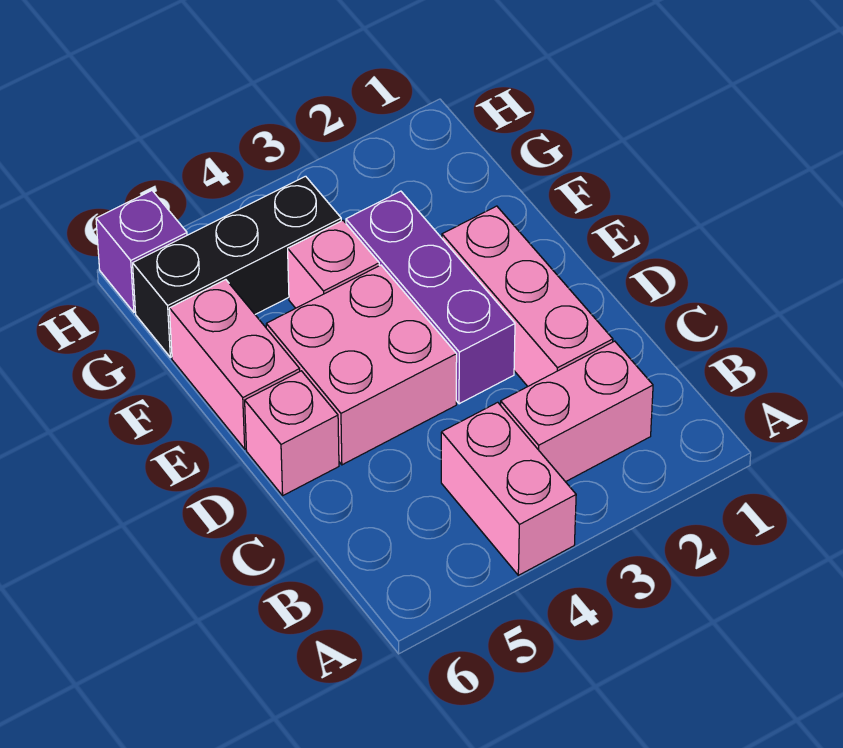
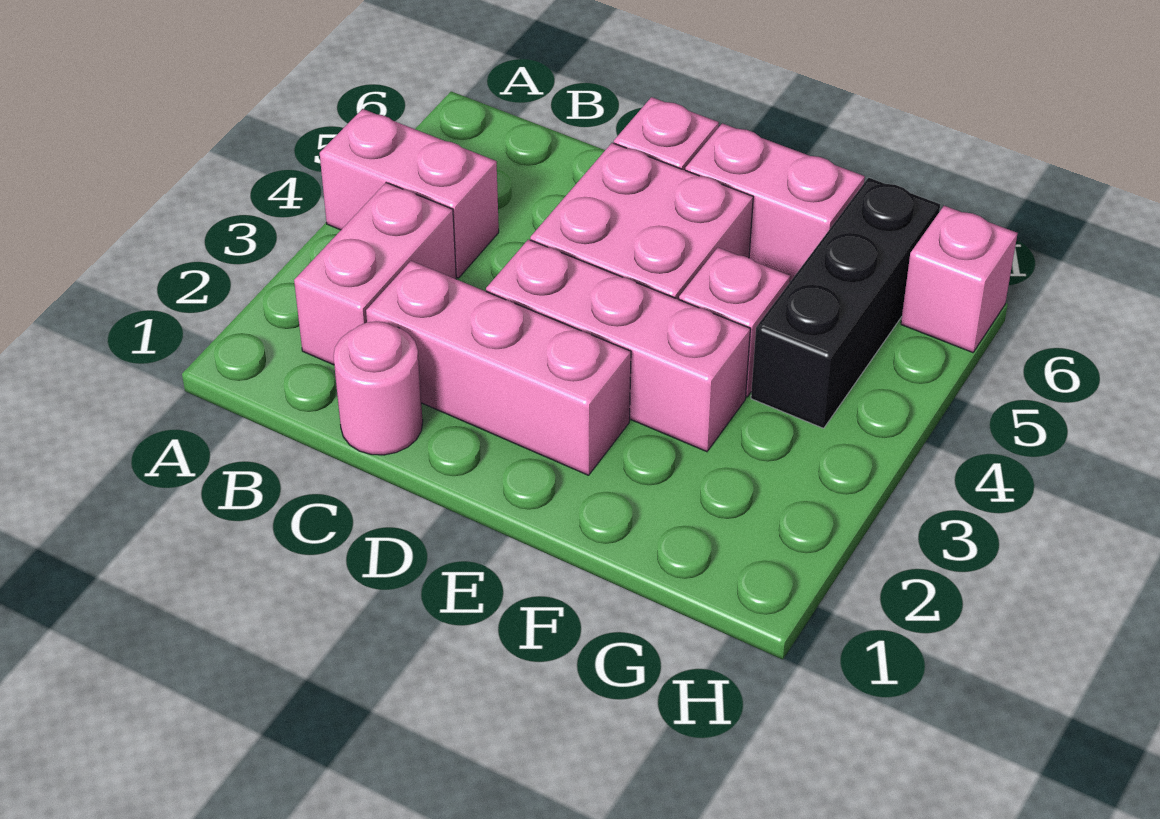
none -> pink round brick C1 level 1
purple brick D3:F3 level 1 -> pink brick D3:F3 level 1
purple brick H6 level 1 -> pink brick H6 level 1

